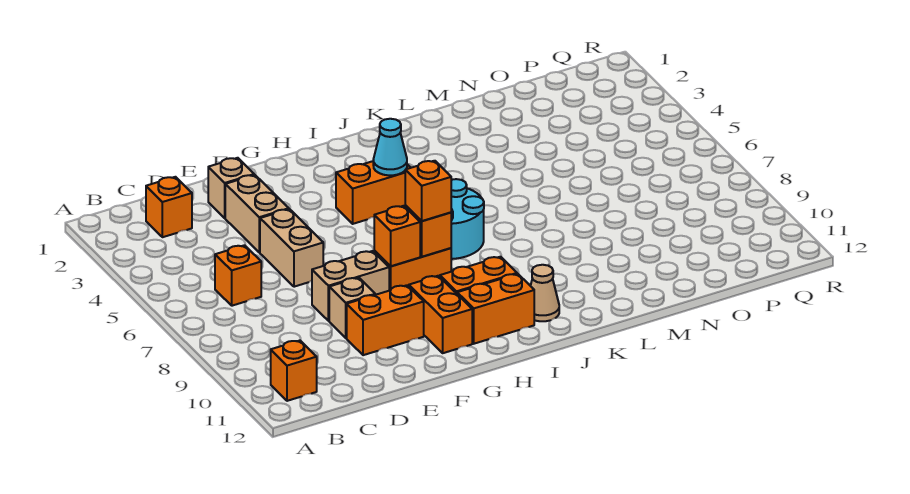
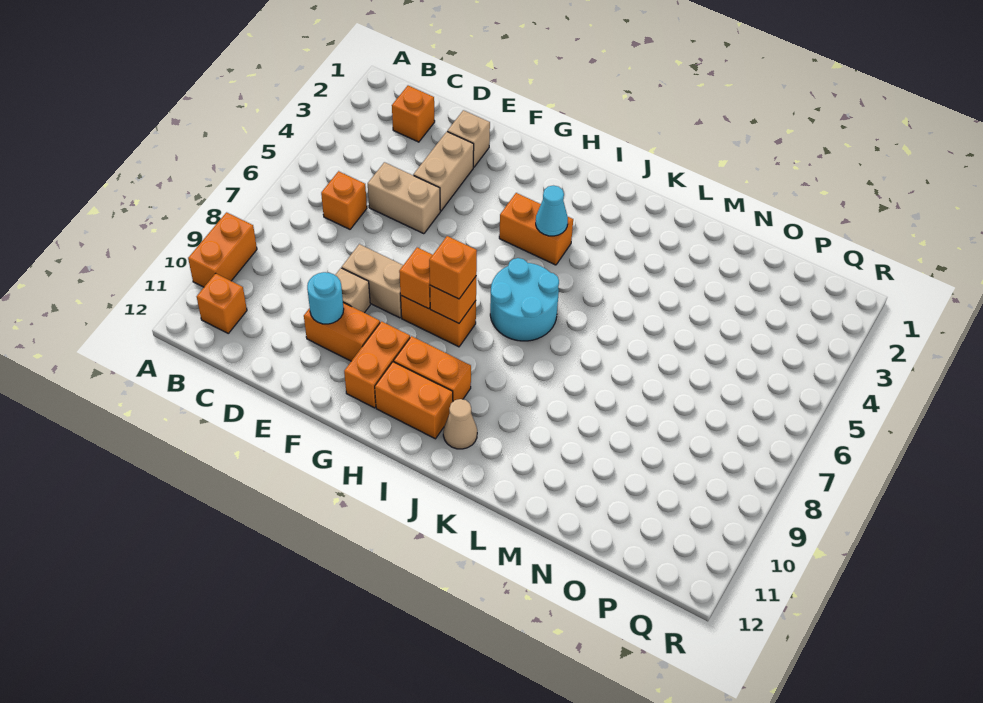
none -> orange brick A9:A10 level 1
tan brick E5:E6 level 1 -> tan brick D5:E5 level 1
none -> cyan round brick E10 level 2

